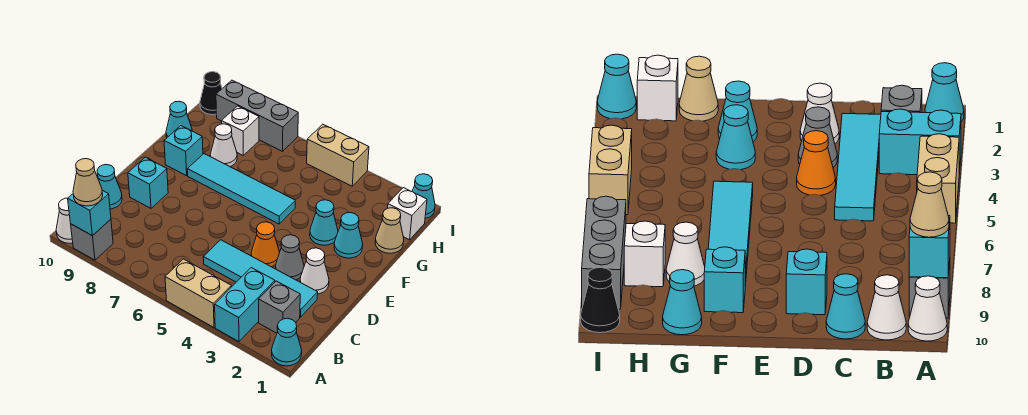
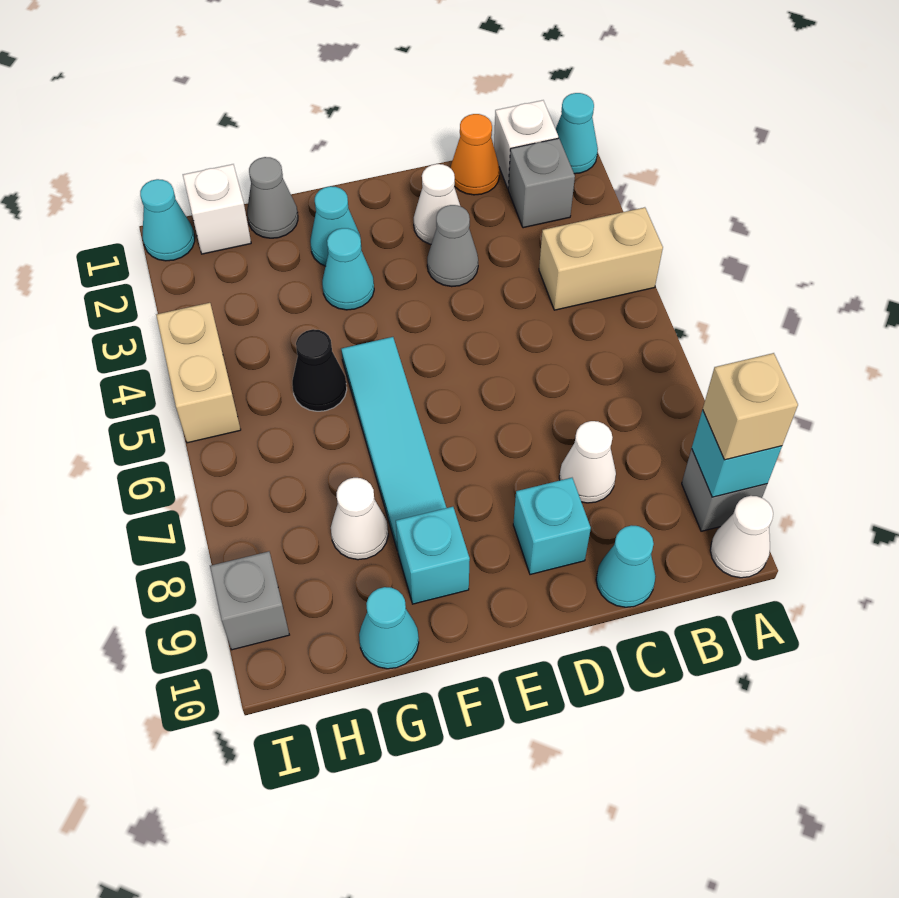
cyan brick A3:B3 level 1 -> none
tan brick A4:A5 level 1 -> tan brick A4:B4 level 1
tan cone A9 level 3 -> tan brick A9 level 3
white cone B10 level 1 -> white cone C8 level 1
cyan tile C2:C5 level 1 -> none
orange cone D4 level 1 -> orange cone C1 level 1
tan cone G1 level 1 -> grey cone G1 level 1
white brick H8 level 1 -> white brick B1 level 1
grey brick I7:I9 level 1 -> grey brick I9 level 1
black cone I10 level 1 -> black cone G5 level 1

